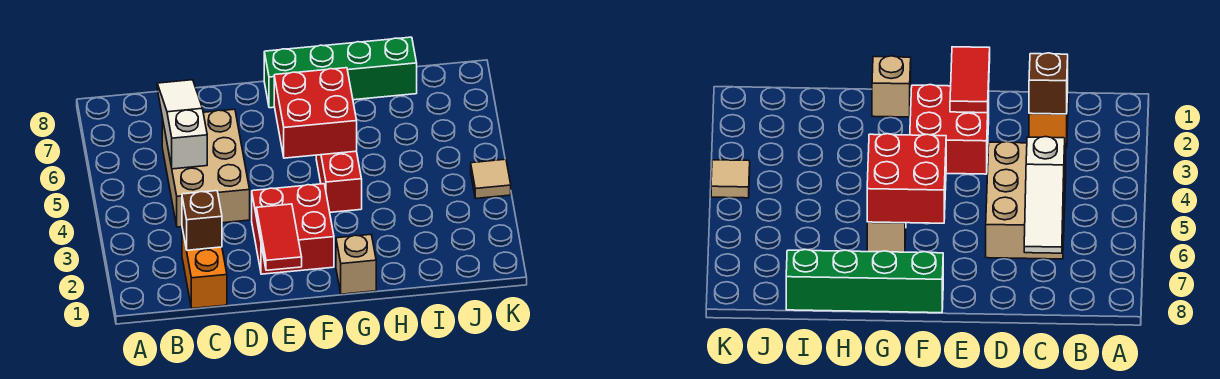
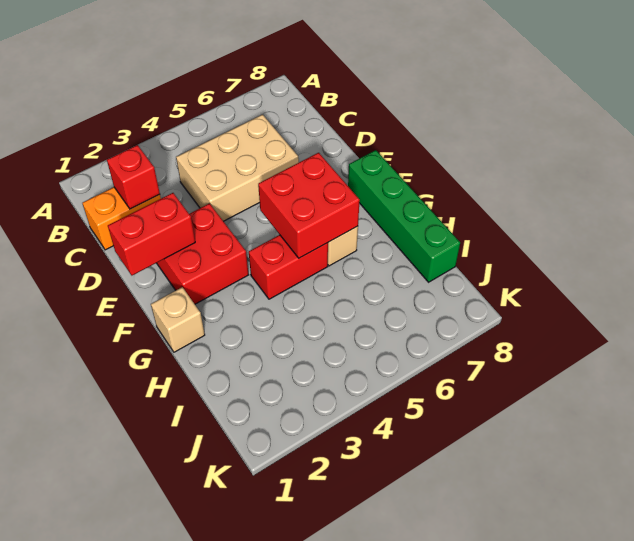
brown brick C2 level 2 -> red brick C2 level 2
white slope C5:C7 level 2 top 5 -> none
red tile E1:E2 level 2 -> red brick E1:E2 level 2
tan tile K4 level 1 -> none

